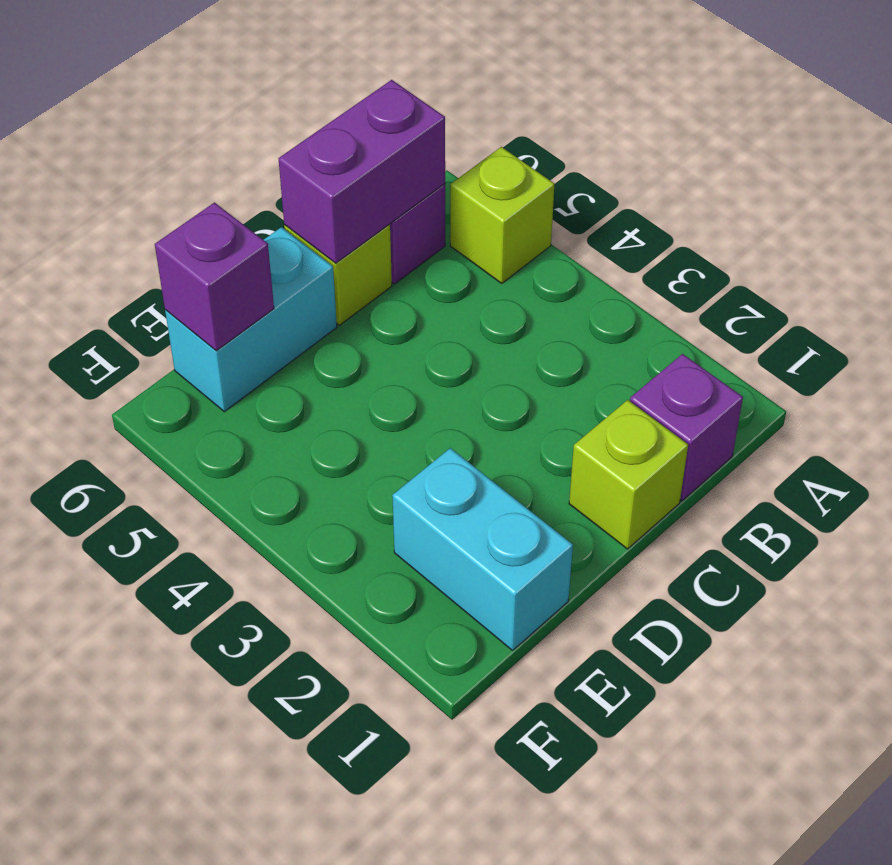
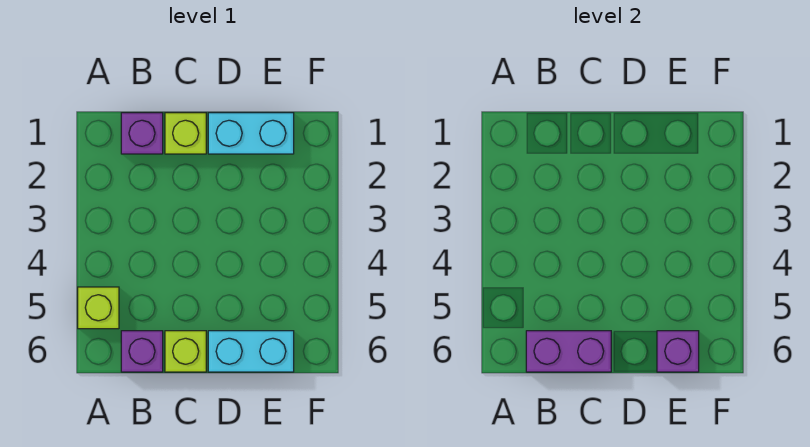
cyan brick E1:E2 level 1 -> cyan brick D1:E1 level 1

